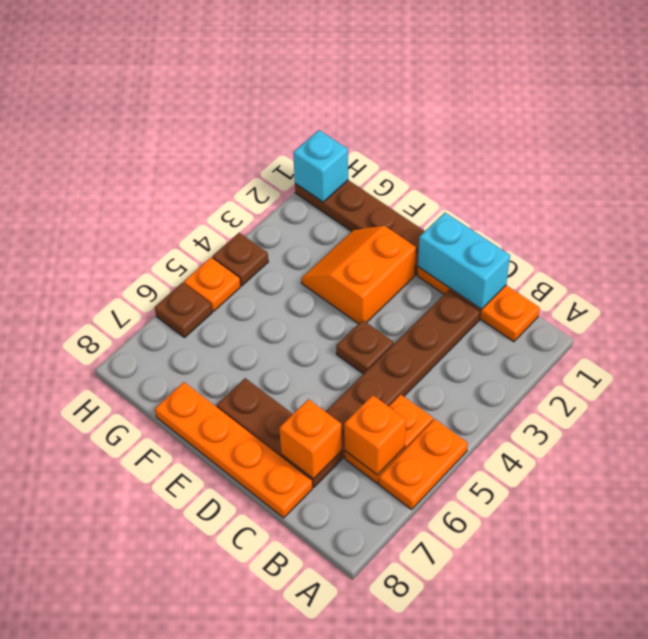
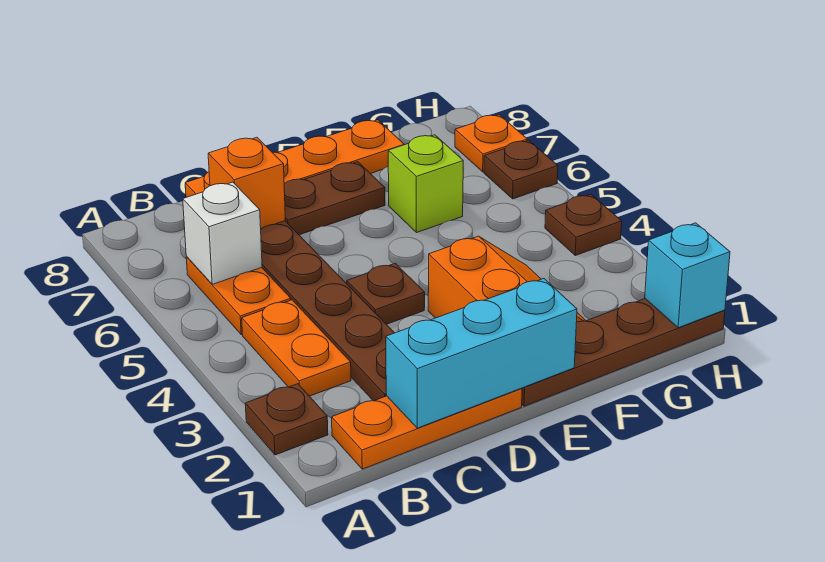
none -> brown plate A2 level 1
orange plate A5:A6 level 1 -> orange plate B3:B4 level 1
orange brick B6 level 2 -> white brick B6 level 2
cyan brick C1:D1 level 2 -> cyan brick C1:E1 level 2
none -> lime brick F6 level 1
orange plate H5 level 1 -> orange plate H7 level 1

